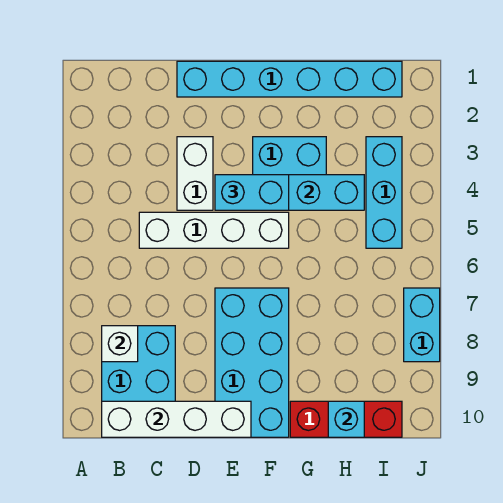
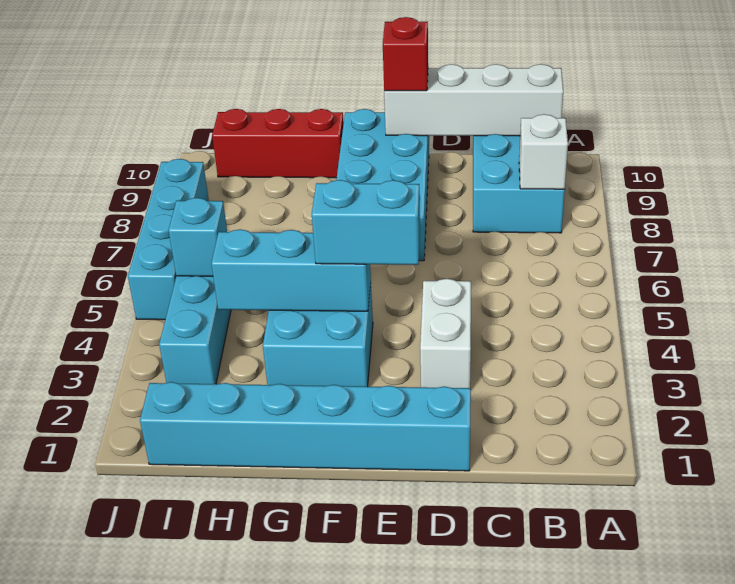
white brick C5:F5 level 1 -> none
none -> red brick E10 level 3
cyan brick H10 level 2 -> cyan brick I5 level 2
cyan brick J7:J8 level 1 -> cyan brick J5:J8 level 1

